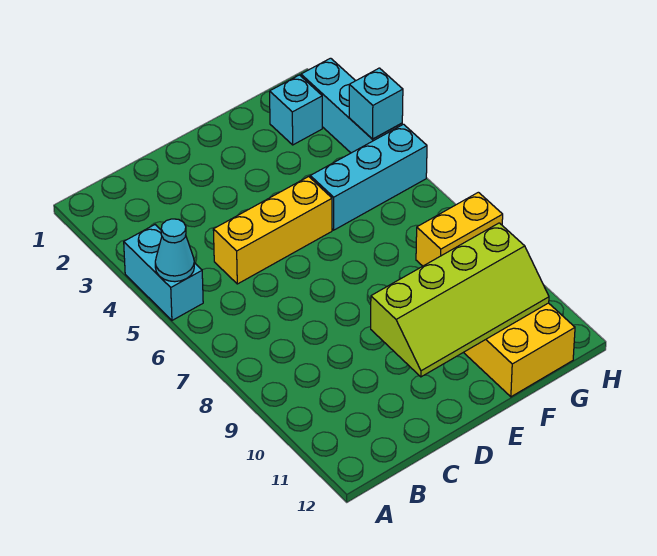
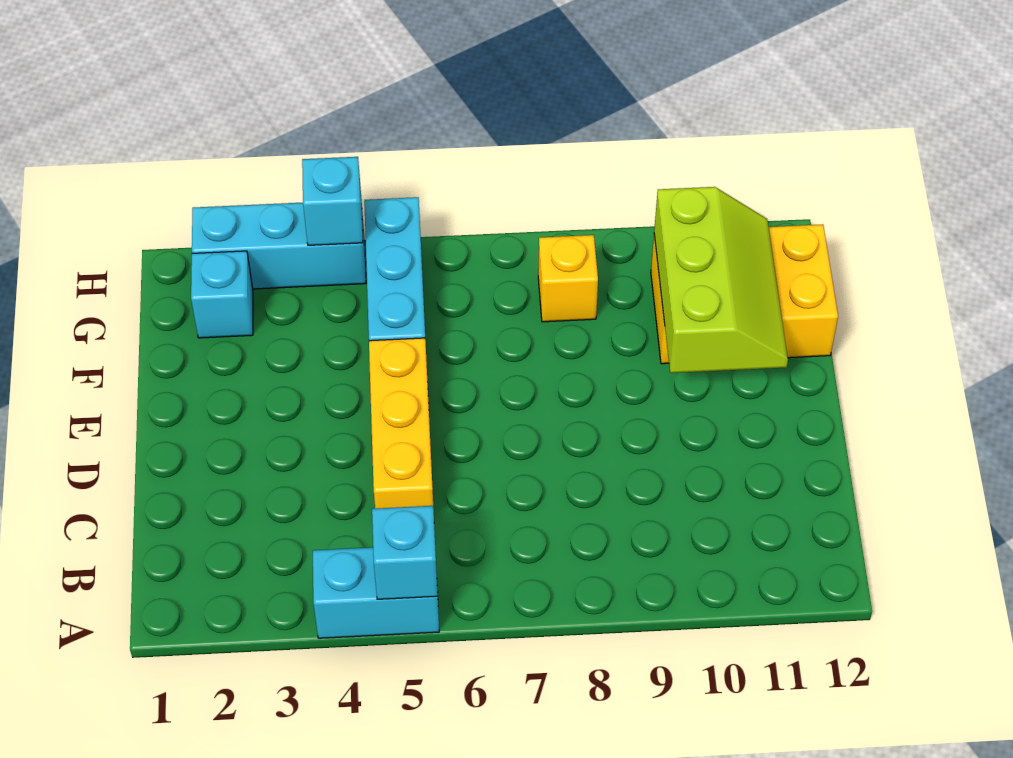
cyan cone A5 level 2 -> cyan brick A5 level 2
lime slope D10:G11 level 2 top 10 -> lime slope E10:G11 level 2 top 10
yellow brick G8:H8 level 1 -> yellow brick G8 level 1

